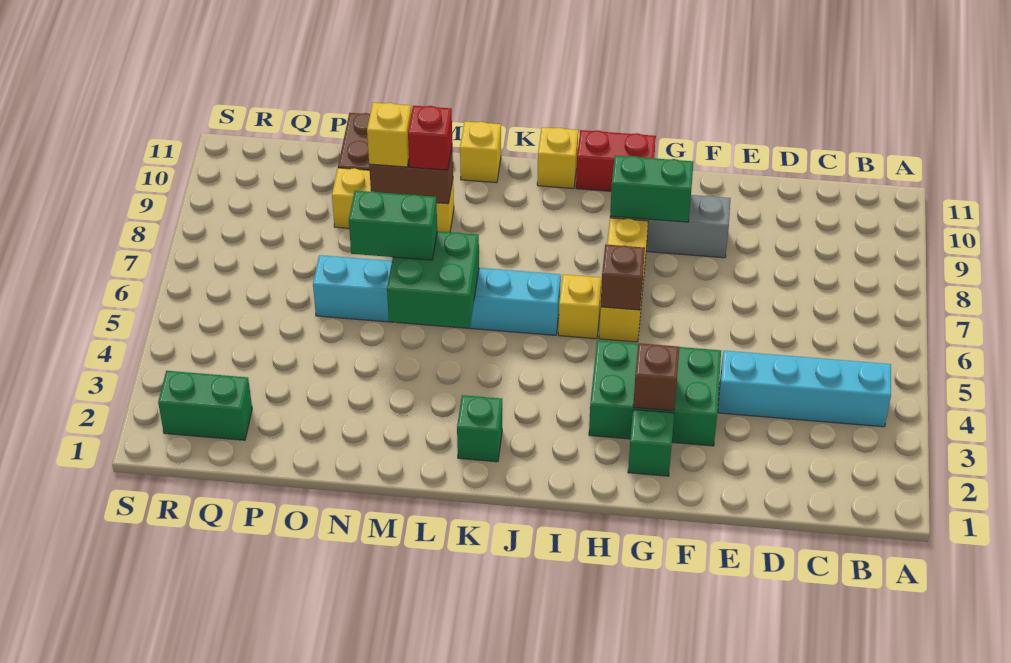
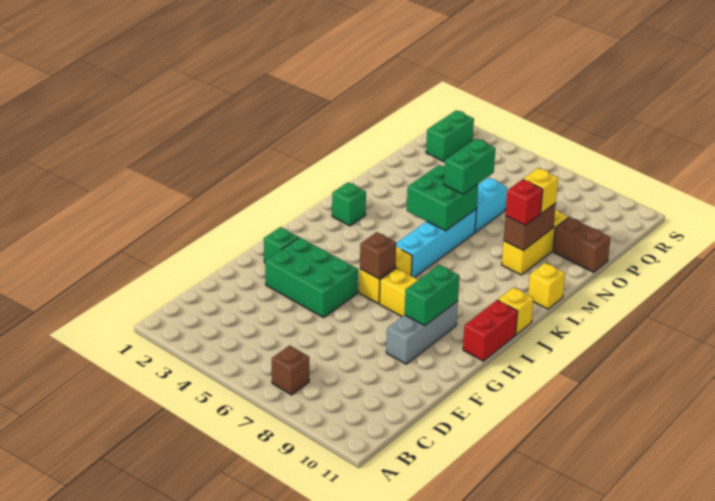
cyan brick B4:E4 level 1 -> none
green brick F3:H4 level 1 -> green brick F3:G5 level 1
brown brick G3 level 2 -> brown brick B7 level 1

